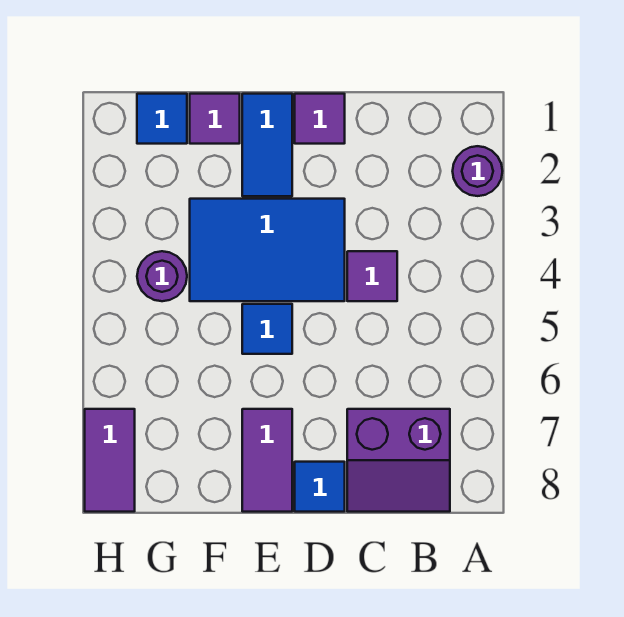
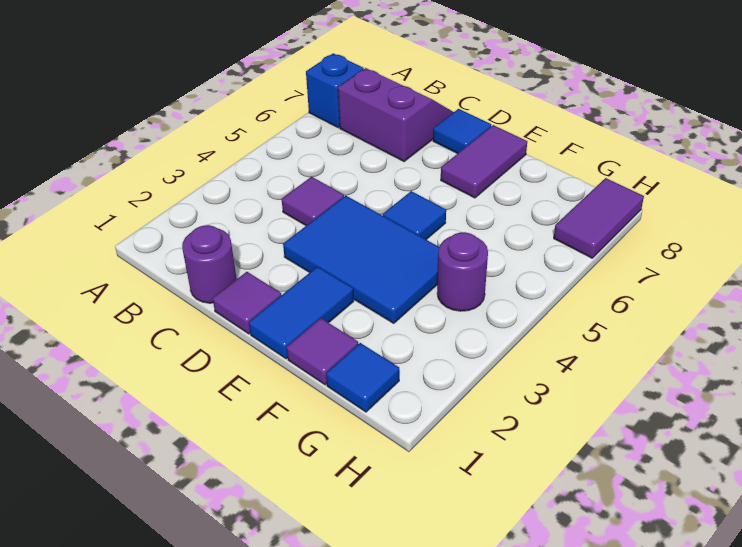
purple round brick A2 level 1 -> purple round brick C1 level 1
none -> blue brick A7 level 1

